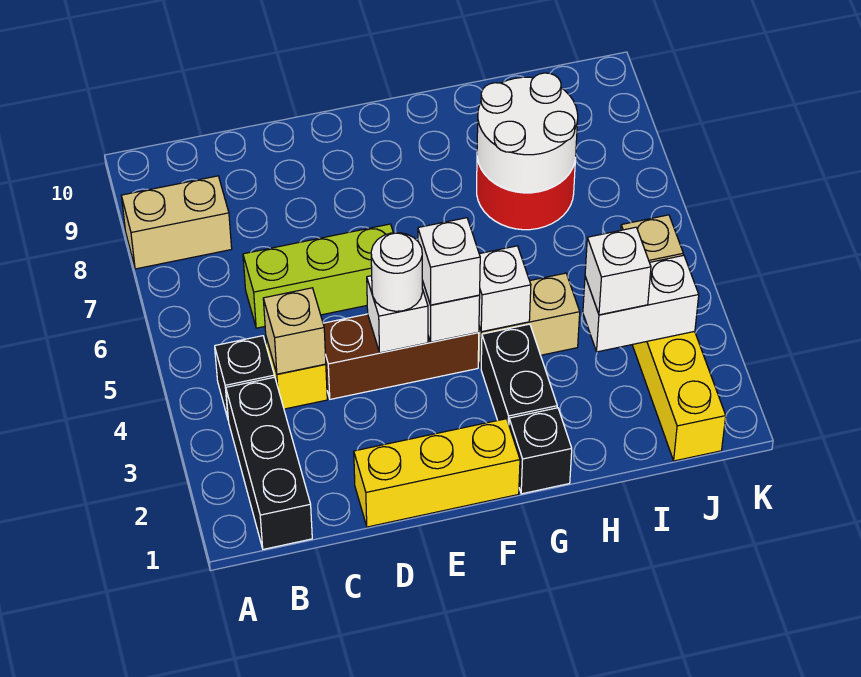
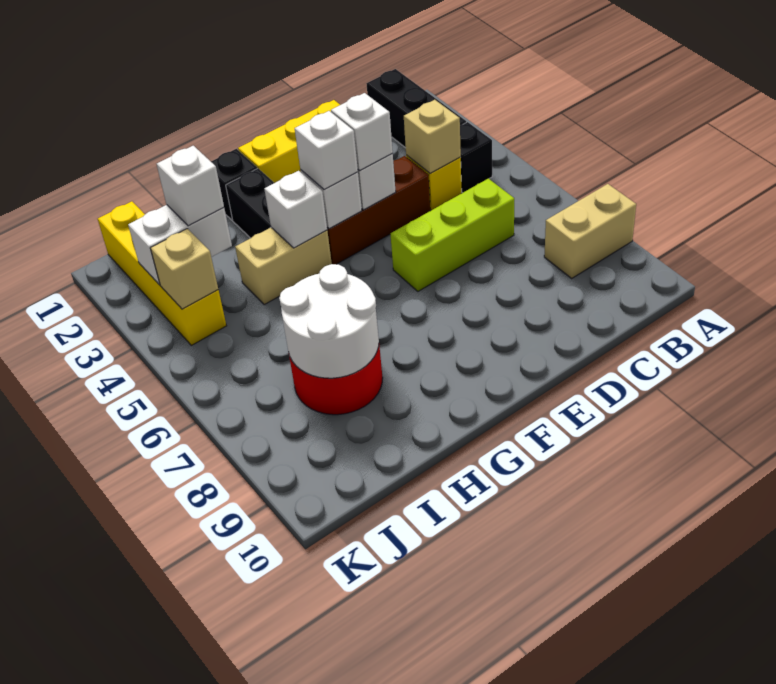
white round brick E4 level 3 -> white brick E4 level 3

